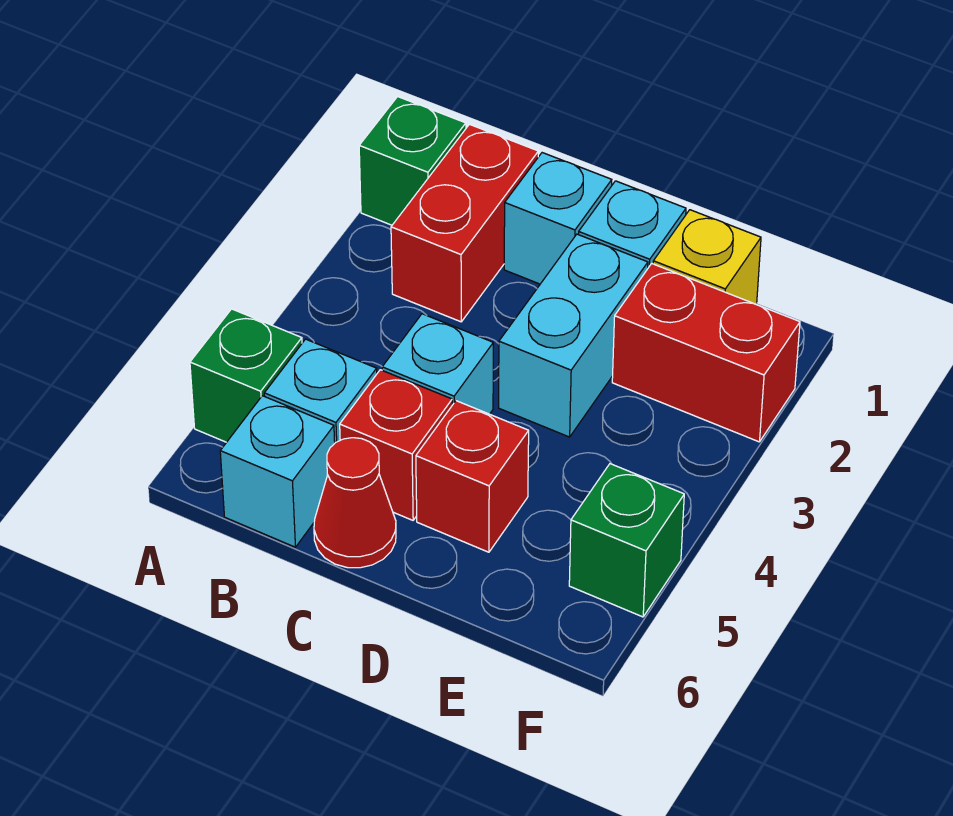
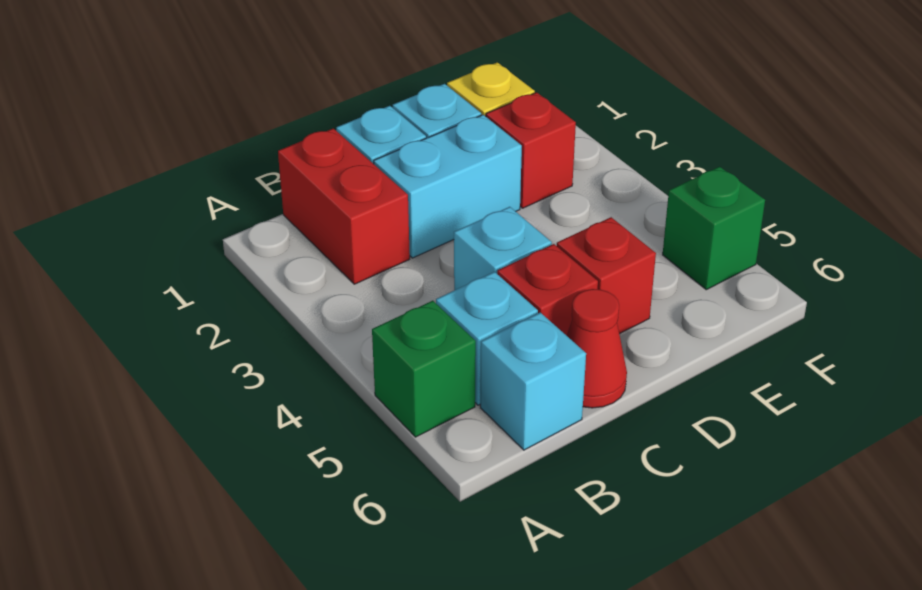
green brick A1 level 1 -> none
cyan brick D2:D3 level 1 -> cyan brick C2:D2 level 1
red brick E2:F2 level 1 -> red brick E2 level 1

